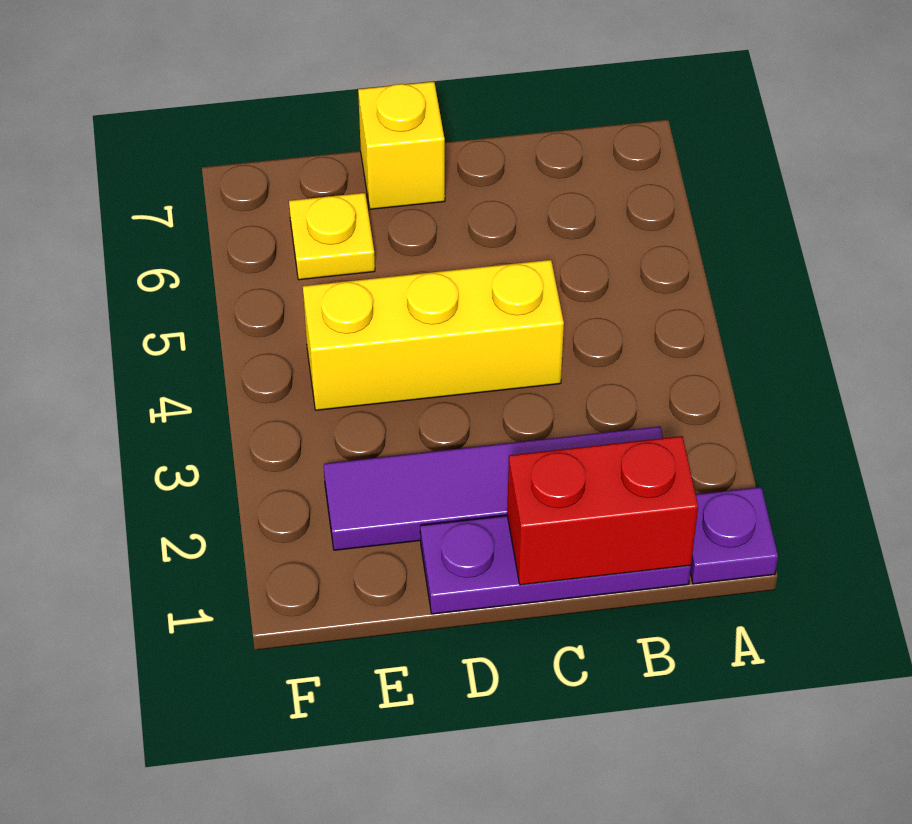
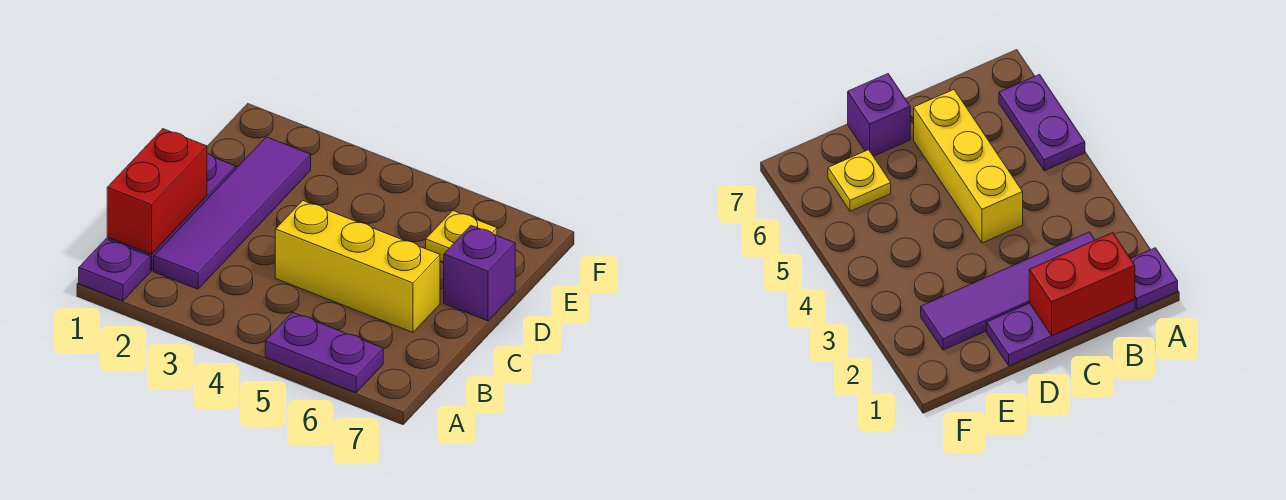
none -> purple plate A5:A6 level 1
yellow brick C4:E4 level 1 -> yellow brick C4:C6 level 1
yellow brick D7 level 1 -> purple brick D7 level 1

